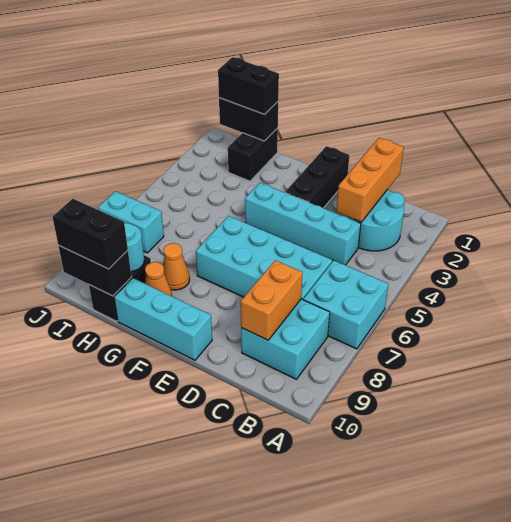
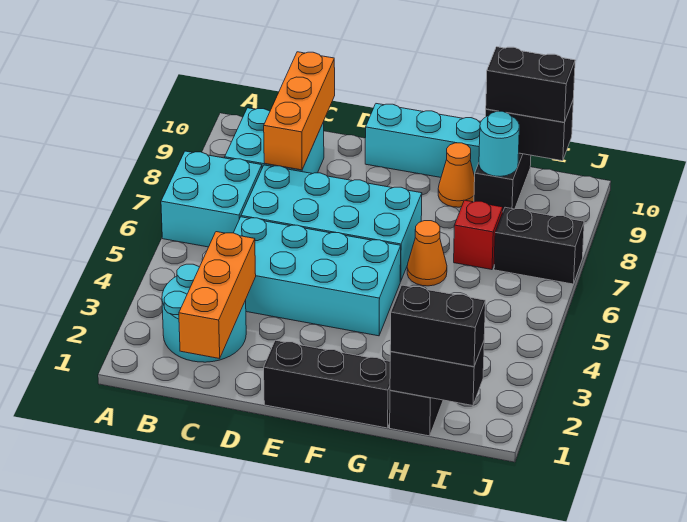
cyan brick C4:F4 level 1 -> cyan brick C4:F5 level 1
orange brick C8:C9 level 2 -> orange brick C8:C10 level 2
black brick E1:E3 level 1 -> black brick E1:G1 level 1
orange cone G8 level 1 -> orange cone G6 level 1
none -> red brick H7 level 1
cyan brick I7:J7 level 1 -> black brick I7:J7 level 1

